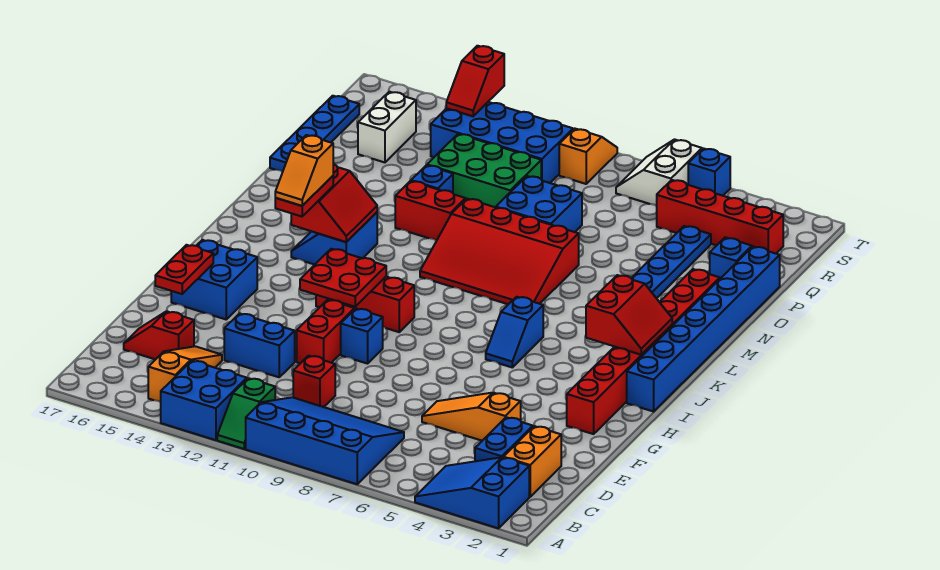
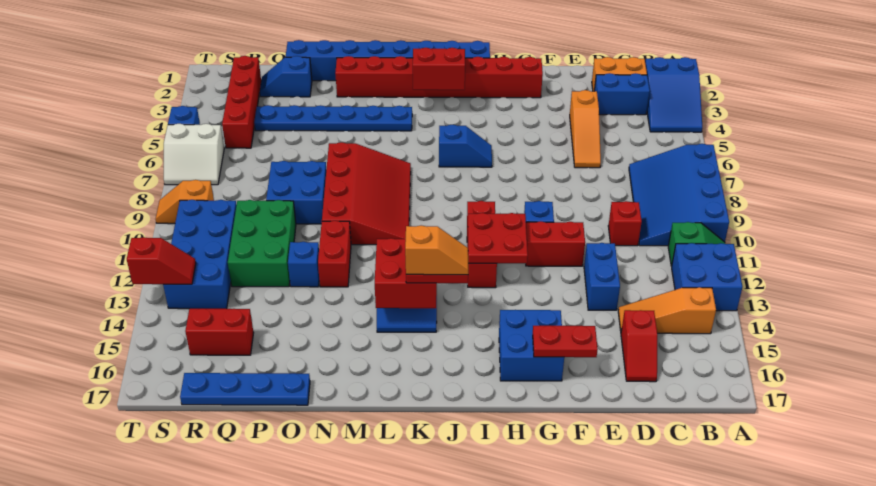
red slope K13:L14 level 2 top 14 -> red brick K13:L14 level 2
white brick Q15:R15 level 1 -> red brick Q15:R15 level 1

